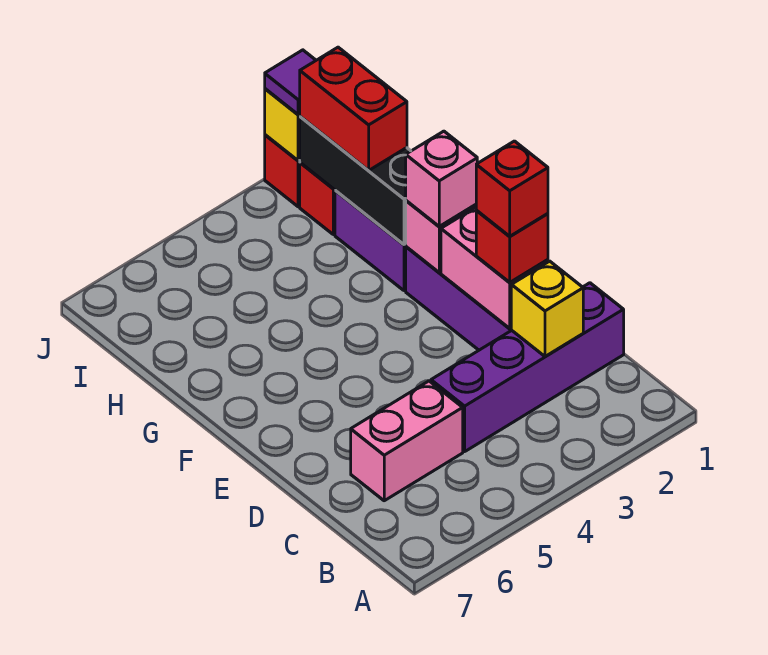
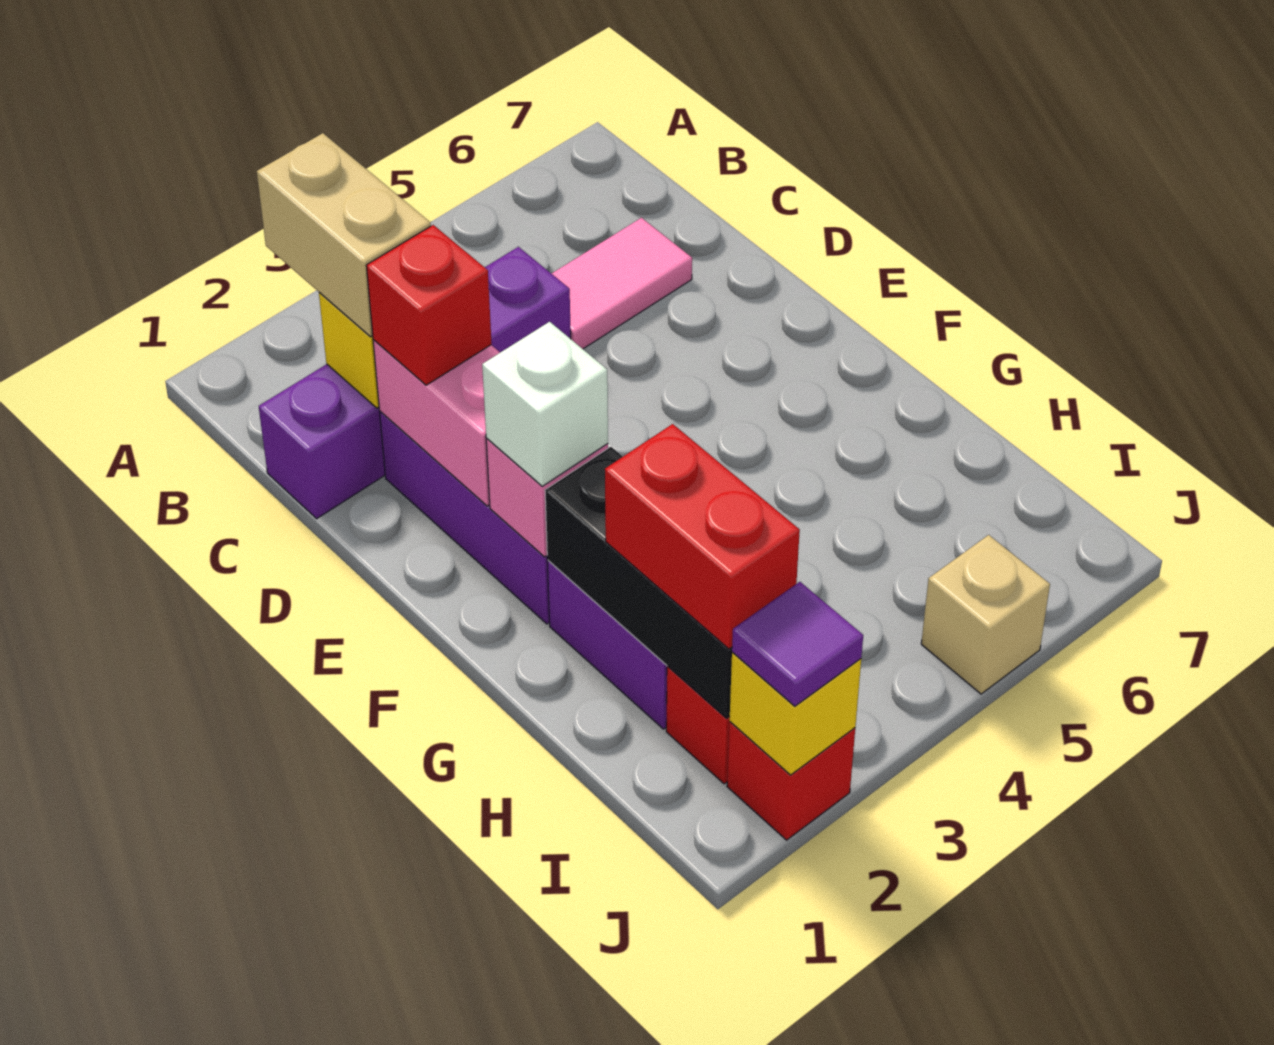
none -> tan brick B2:C2 level 3
pink brick C5:C6 level 1 -> pink tile C5:C6 level 1
red brick D2 level 4 -> none
pink brick F2 level 3 -> white brick F2 level 3
none -> tan brick J5 level 1

